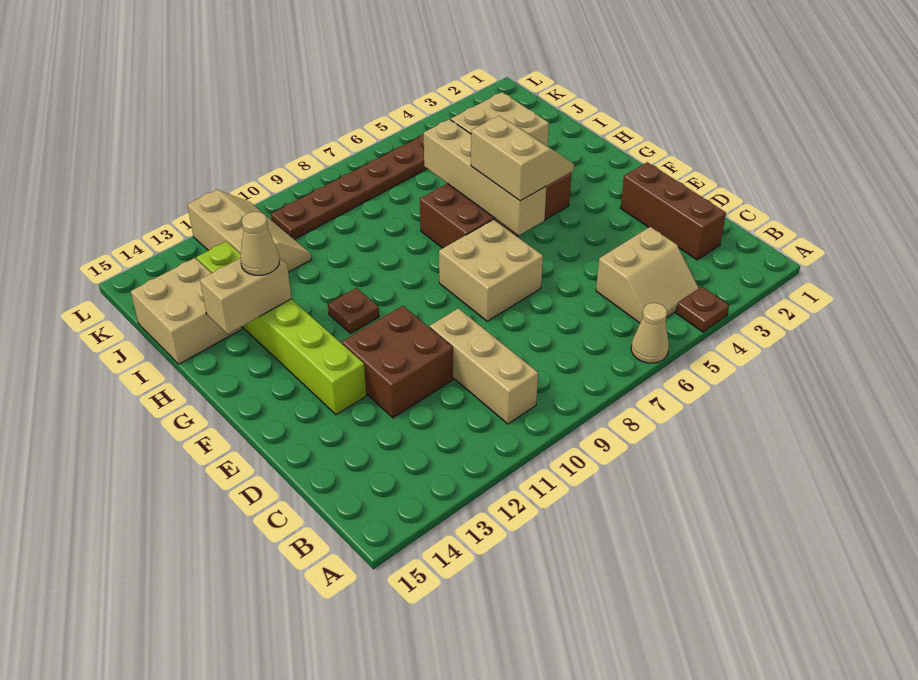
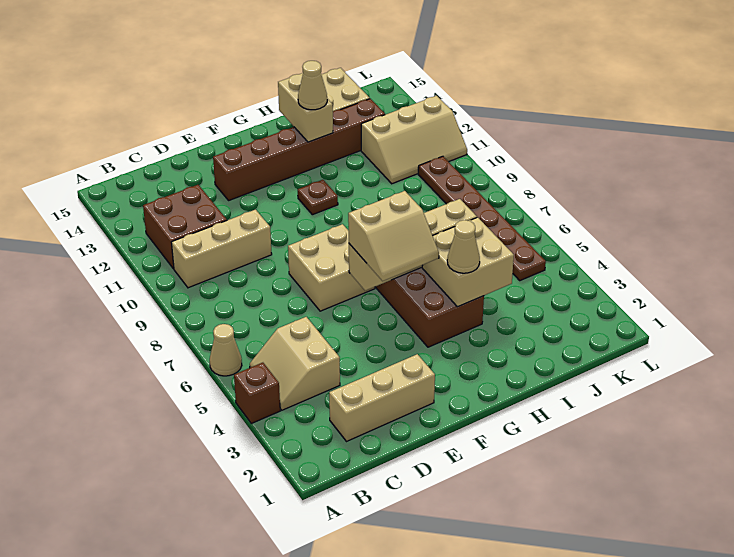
brown plate A4 level 1 -> brown brick A4 level 1
brown brick C2:E2 level 1 -> tan brick C2:E2 level 1
brown brick D11:E12 level 1 -> brown brick B11:C12 level 1
lime brick E13:J13 level 1 -> brown brick E13:J13 level 1
none -> tan cone H4 level 3

